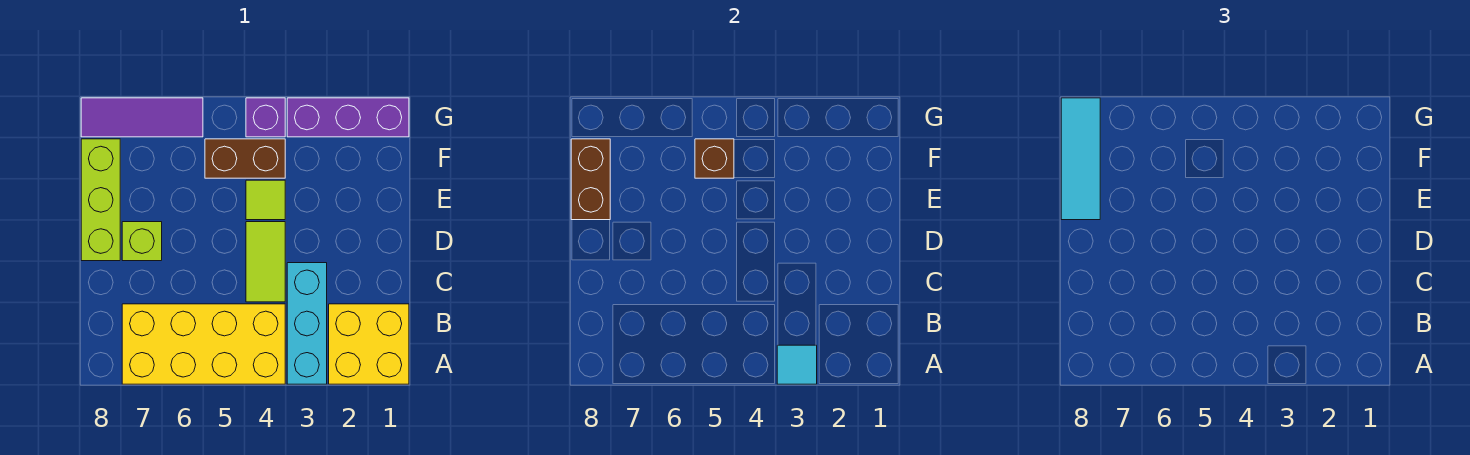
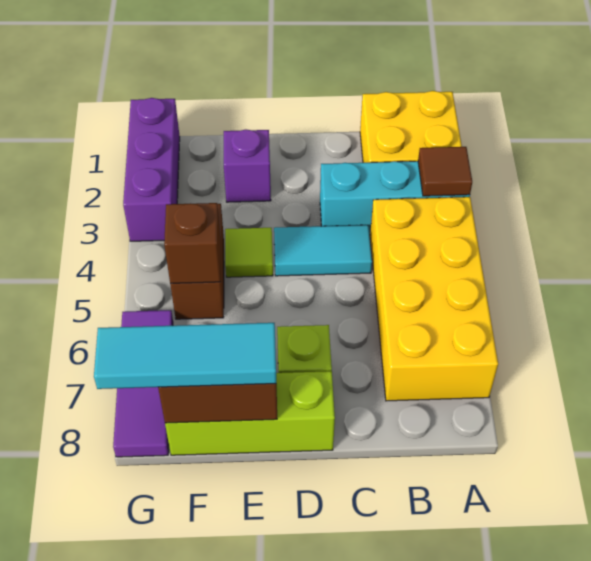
cyan tile A3 level 2 -> brown tile A3 level 2
lime tile C4:D4 level 1 -> cyan tile C4:D4 level 1
purple brick G4 level 1 -> purple brick E2 level 1

